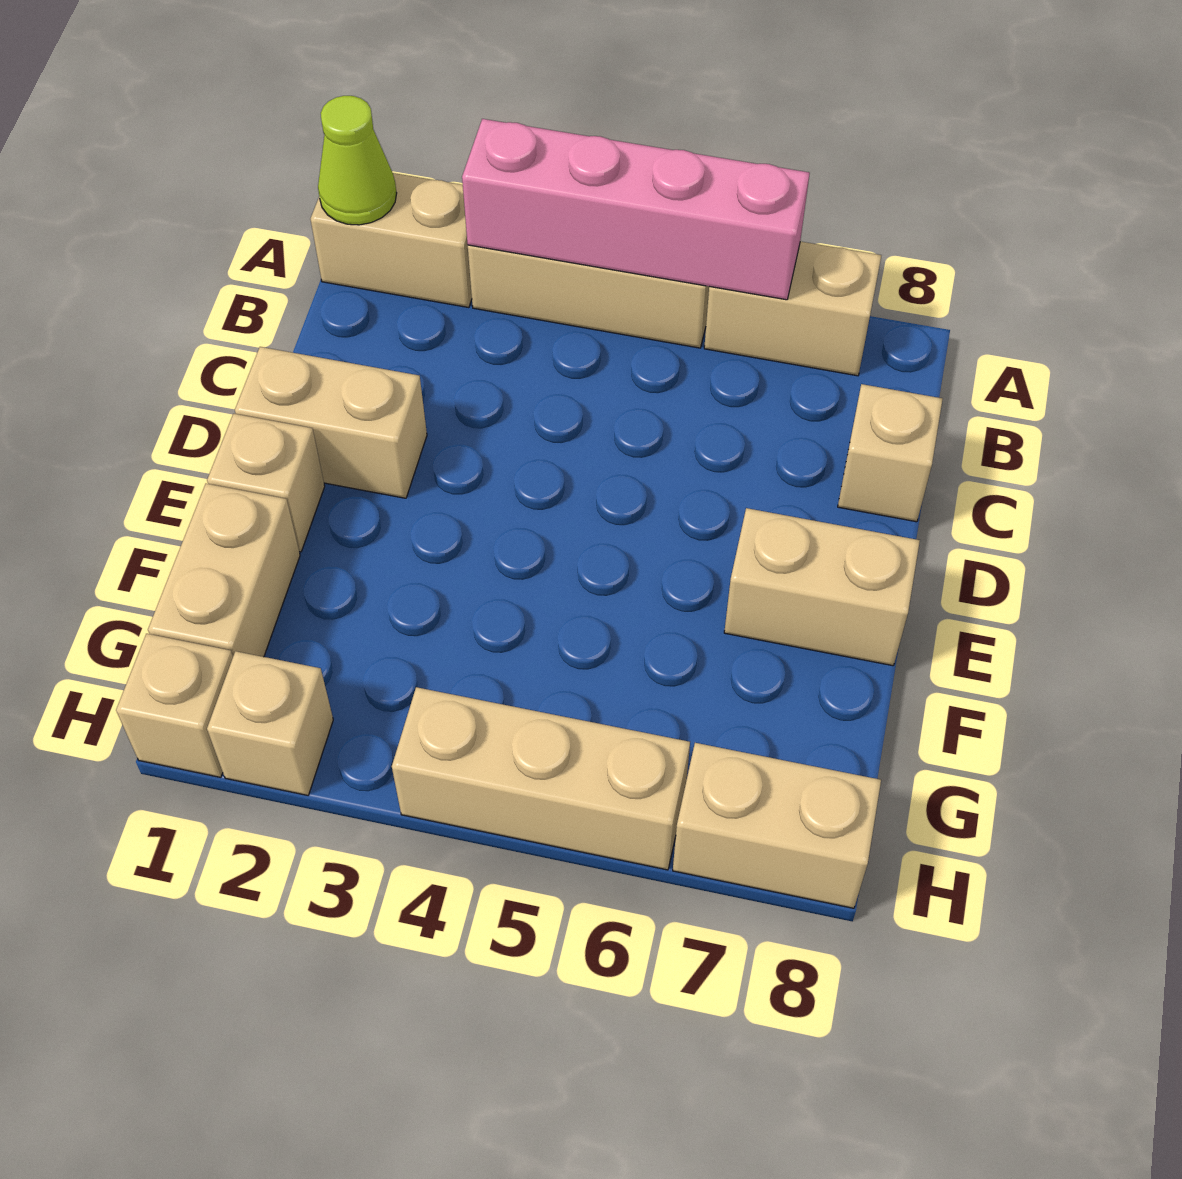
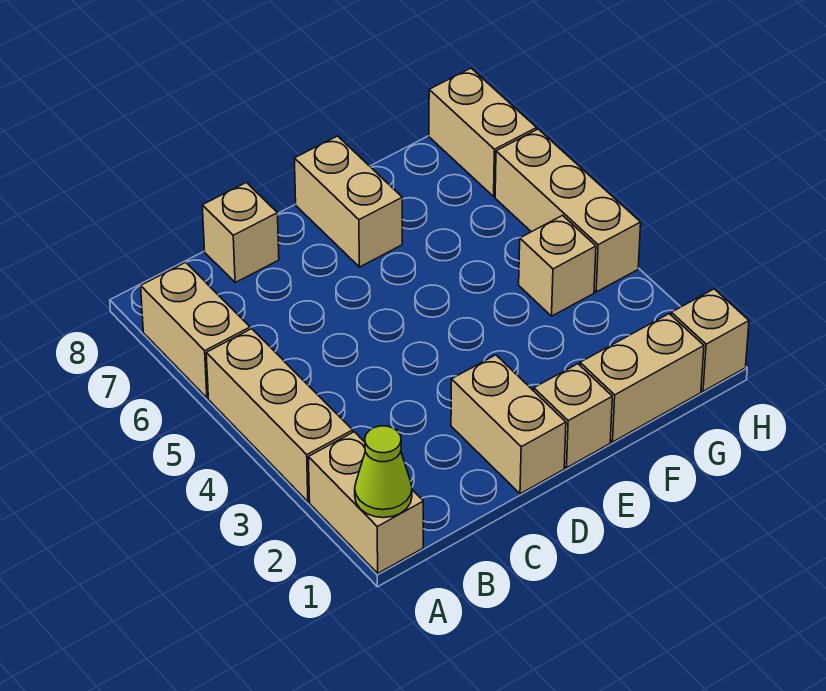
pink brick A3:A6 level 2 -> none
tan brick H2 level 1 -> tan brick G4 level 1

